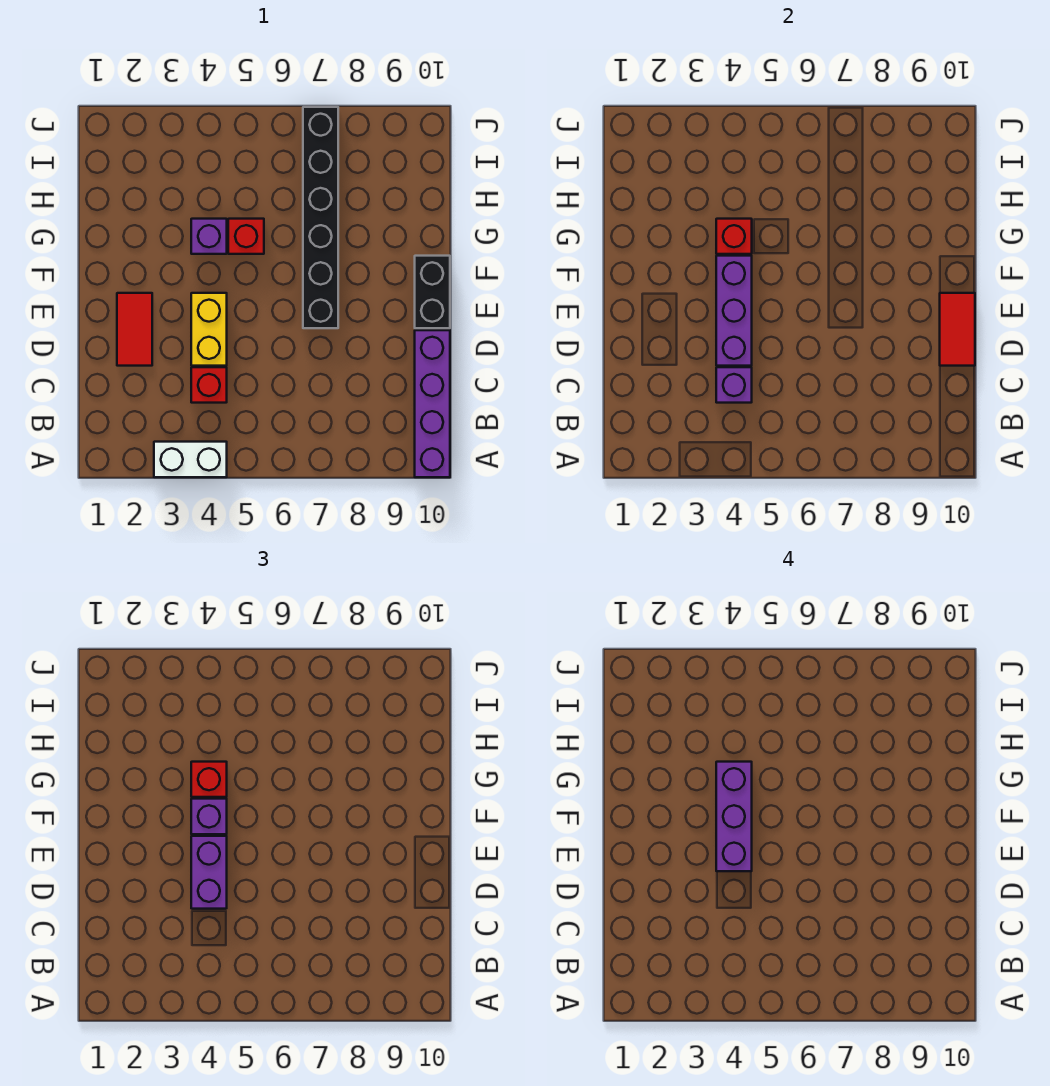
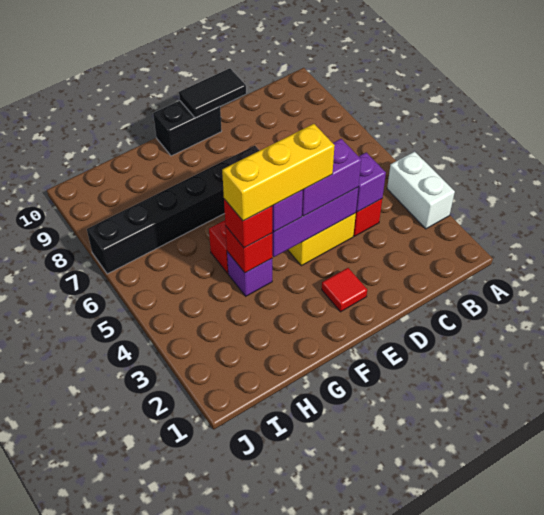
purple brick A10:D10 level 1 -> none
red tile D2:E2 level 1 -> red tile E2 level 1
red tile D10:E10 level 2 -> black tile D10:E10 level 2
purple brick E4:G4 level 4 -> yellow brick E4:G4 level 4

